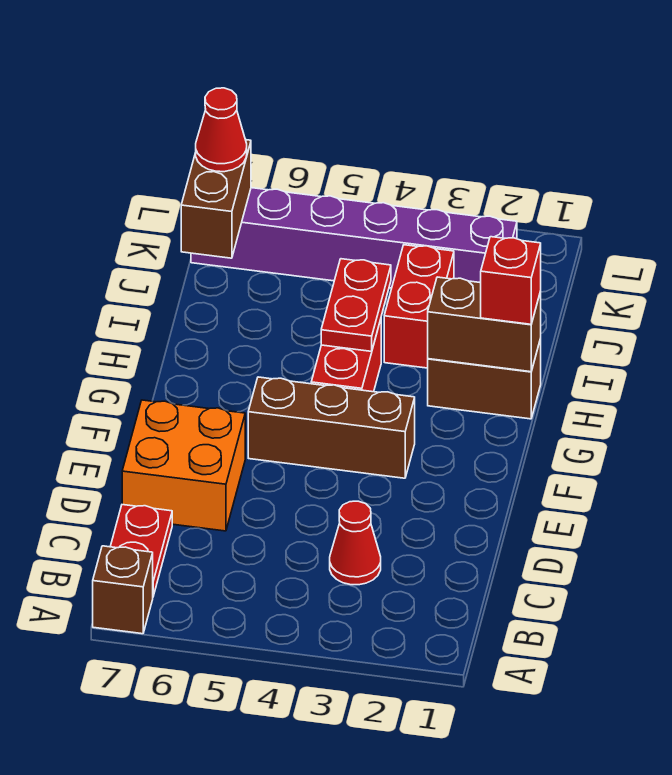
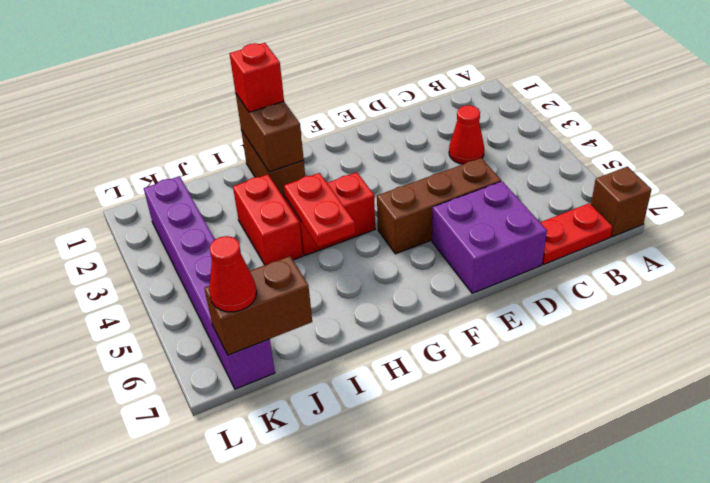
orange brick D6:E7 level 1 -> purple brick D6:E7 level 1
brown brick F3:F5 level 1 -> brown brick D5:F5 level 1
red plate H4:I4 level 2 -> red plate H4:H5 level 2
red brick I3:J3 level 1 -> red brick I3:I4 level 1

